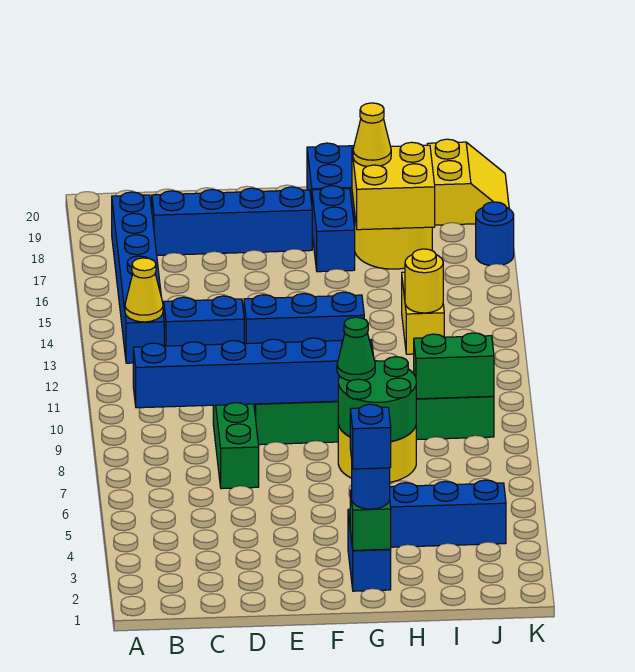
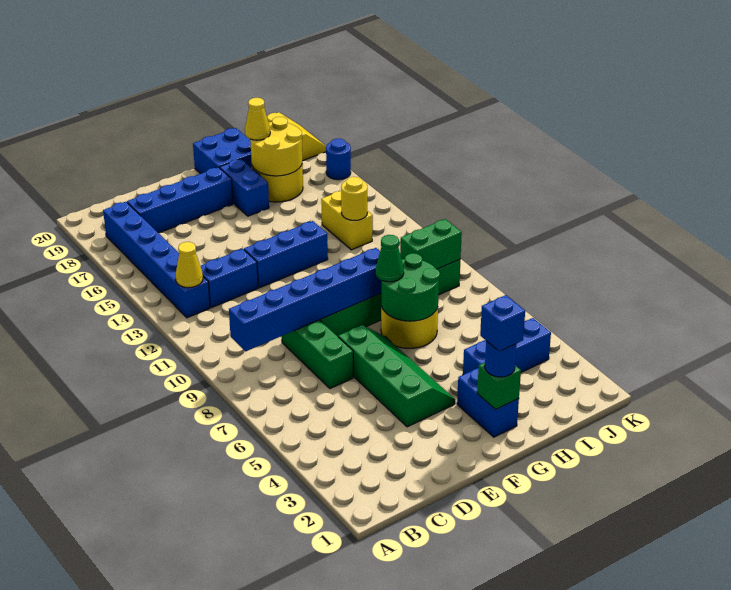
none -> green slope E4:F7 level 1 top E
yellow brick H17:I18 level 2 -> yellow round brick H17:I18 level 2

